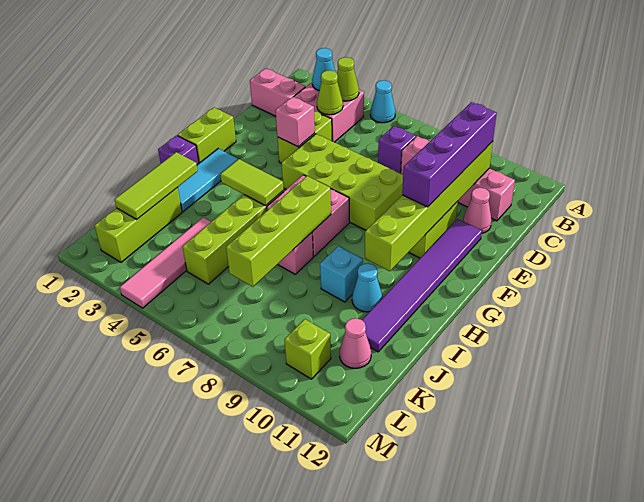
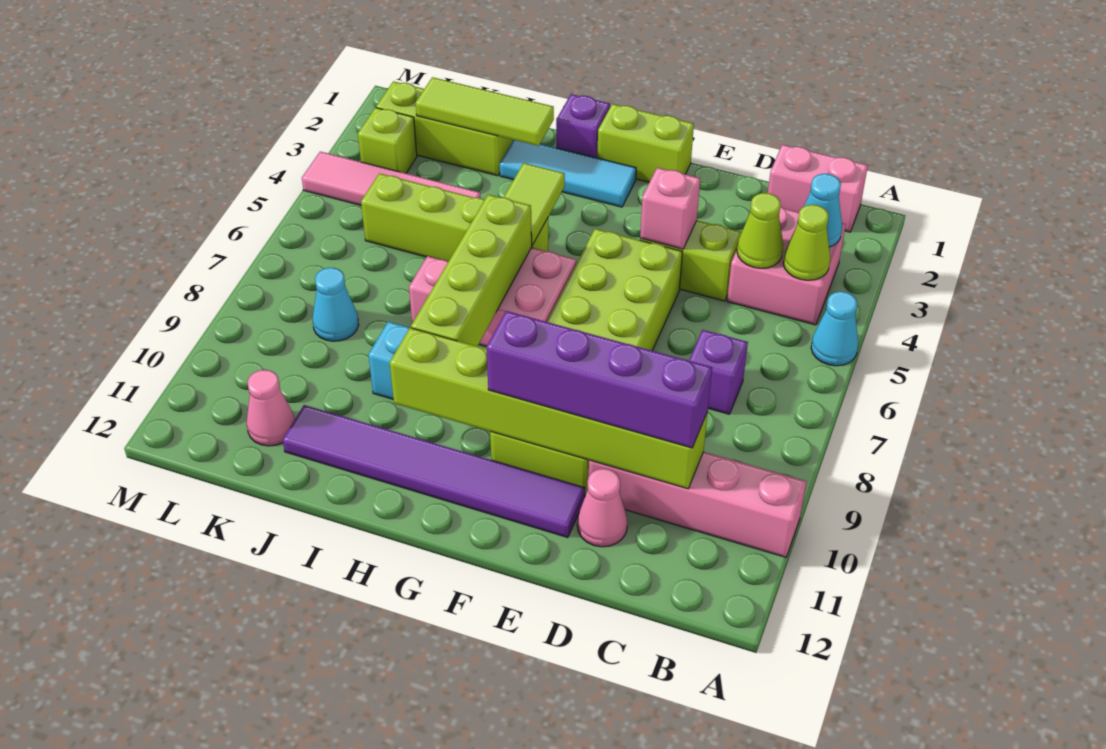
pink brick C1:C2 level 1 -> pink brick B1:C1 level 1
pink brick C8:C11 level 1 -> pink brick A10:D10 level 1
lime brick H7:K7 level 2 -> lime brick H6:H9 level 2
cyan cone I10 level 1 -> cyan cone K8 level 1
lime brick L10 level 1 -> lime brick L3 level 1

